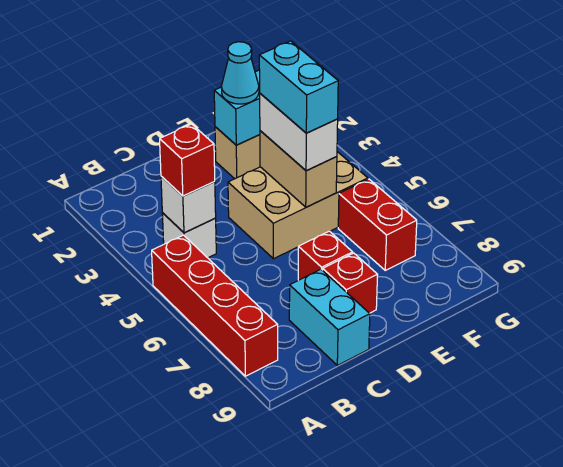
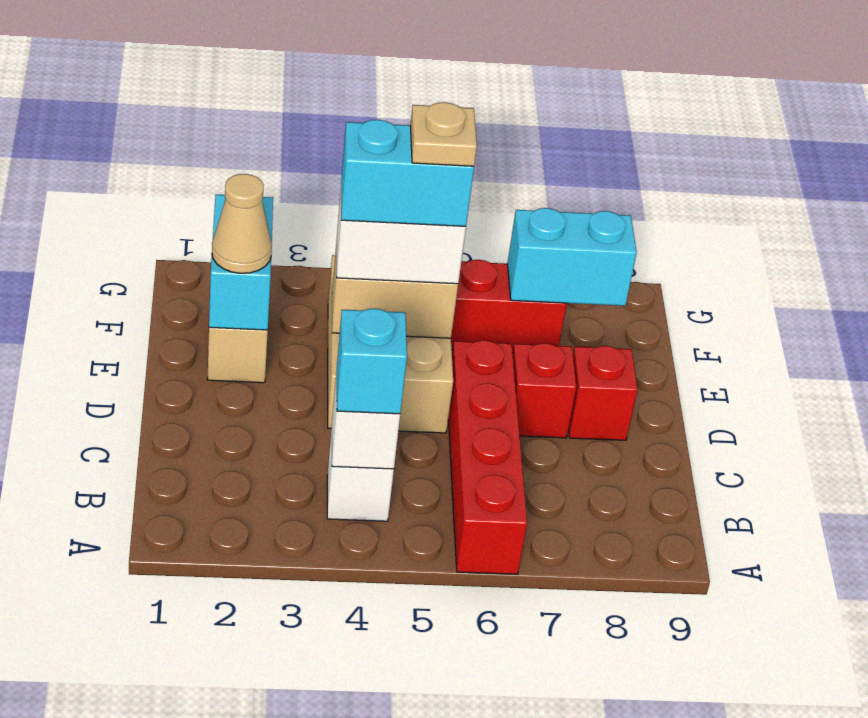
red brick A5:A8 level 1 -> red brick A6:D6 level 1
red brick B4 level 3 -> cyan brick B4 level 3
cyan brick C8:C9 level 1 -> cyan brick F7:F8 level 2
cyan cone E2 level 3 -> tan cone E2 level 3
none -> tan plate E5 level 5

